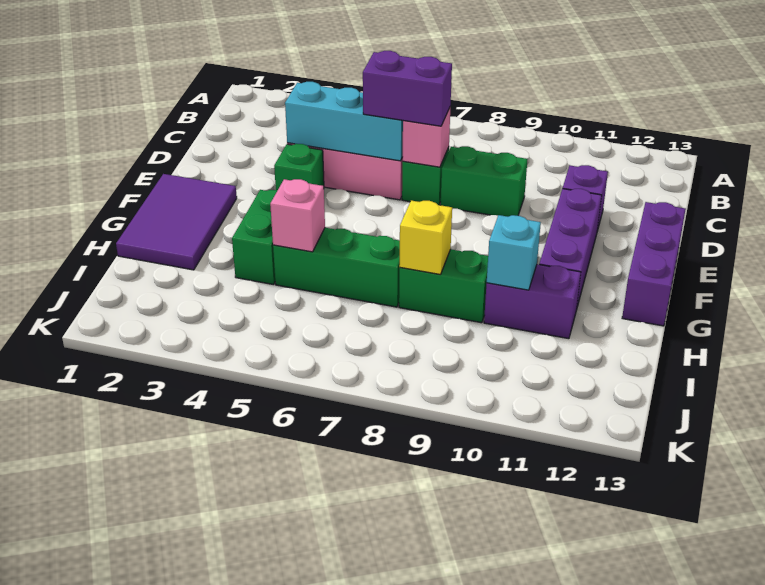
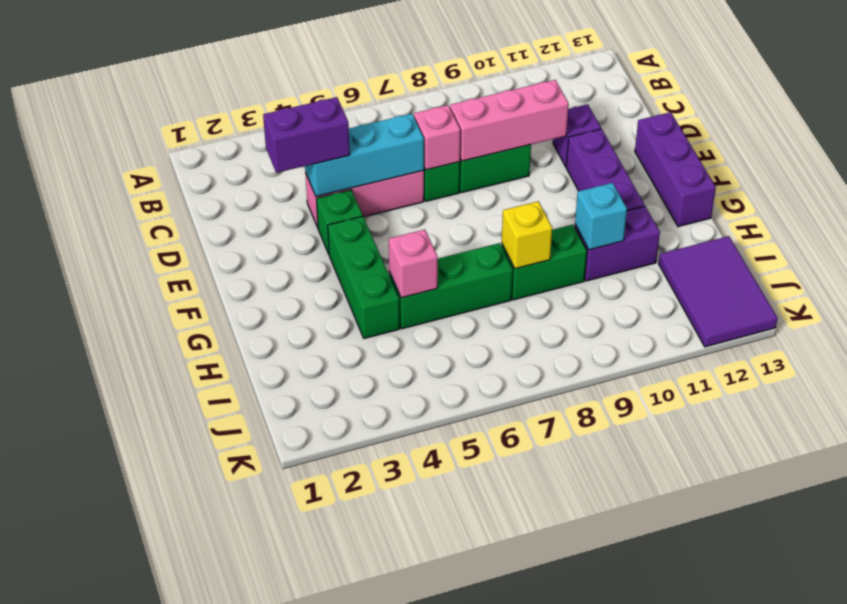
purple brick D6:D7 level 3 -> purple brick D3:D4 level 3
none -> pink brick D8:D10 level 2
purple tile F1:H2 level 1 -> purple tile I12:K13 level 1
green brick G4:H4 level 1 -> green brick F4:H4 level 1

